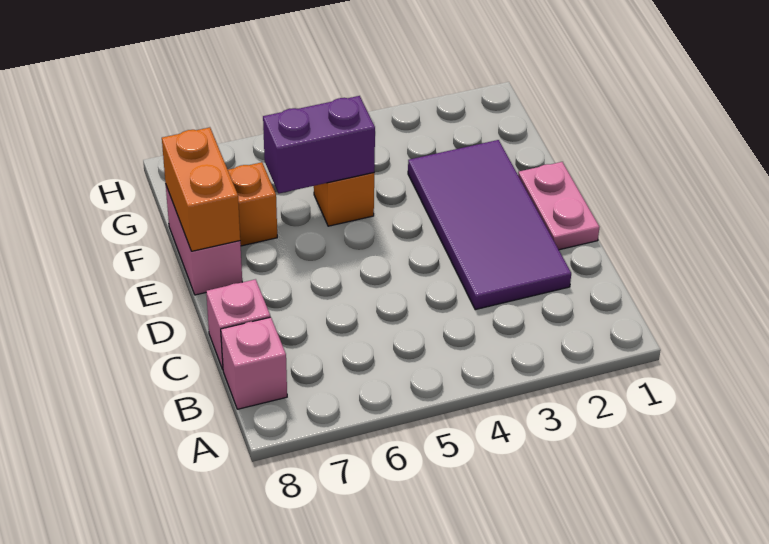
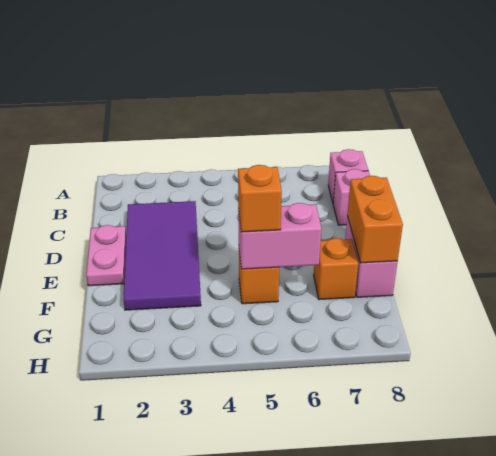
purple brick F5:F6 level 2 -> pink brick F5:F6 level 2
none -> orange brick F5 level 3

